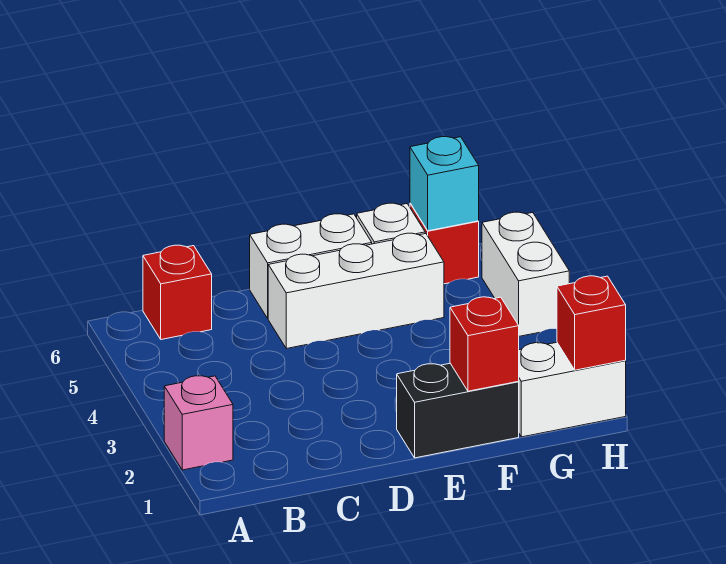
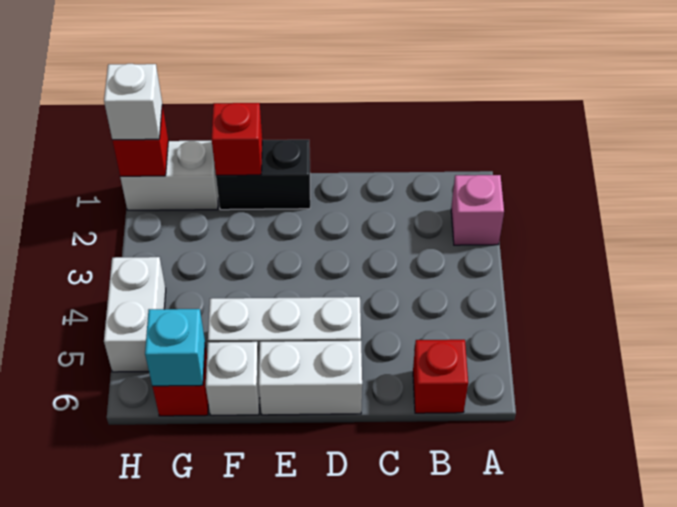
none -> white brick H1 level 3

